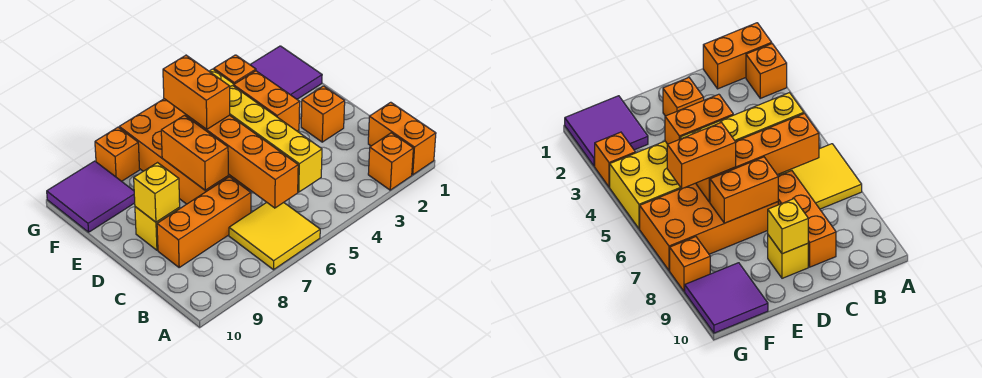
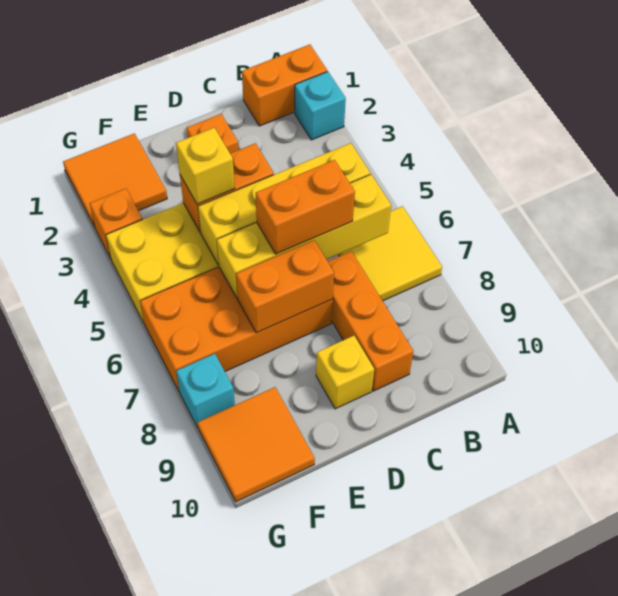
orange brick A2 level 1 -> cyan brick A2 level 1
orange brick B6:E6 level 2 -> yellow brick B6:E6 level 2
yellow brick D9 level 2 -> yellow brick E4 level 3
orange brick E6:F6 level 3 -> orange brick C6:D6 level 3
purple tile F1:G2 level 1 -> orange tile F1:G2 level 1
purple tile F9:G10 level 1 -> orange tile F9:G10 level 1
orange brick G8 level 1 -> cyan brick G8 level 1

